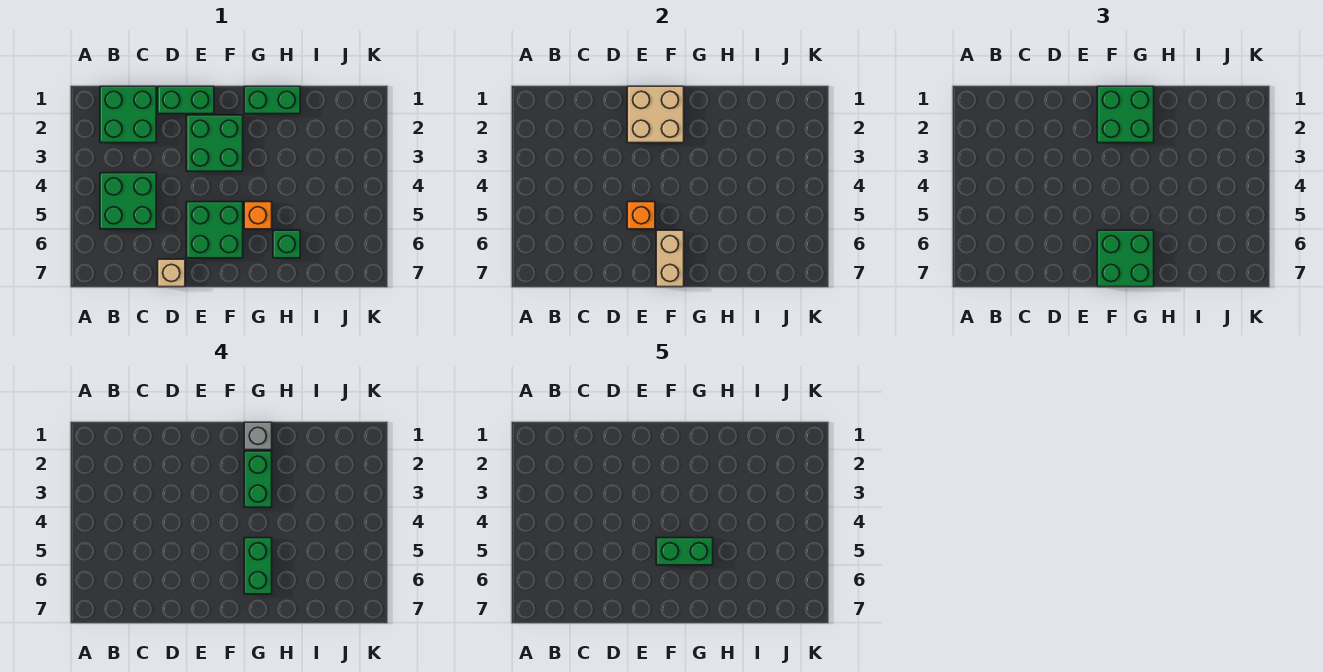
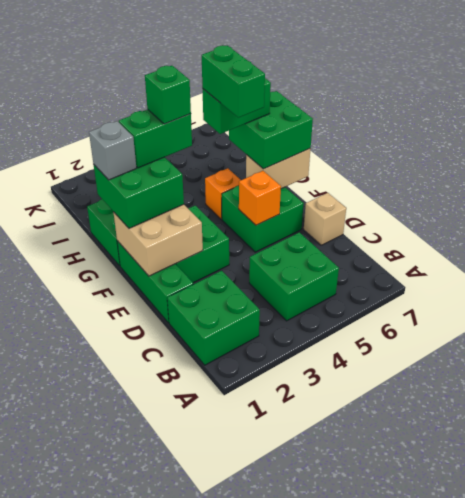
green brick D1:E1 level 1 -> green brick D1:F1 level 1
green brick H6 level 1 -> green brick G3 level 5

